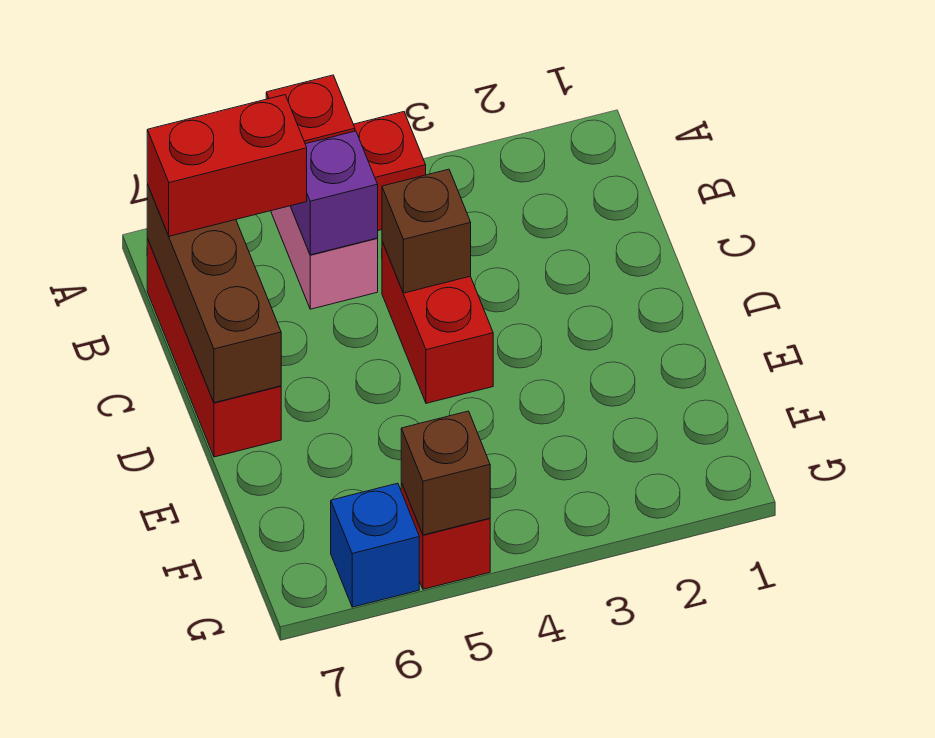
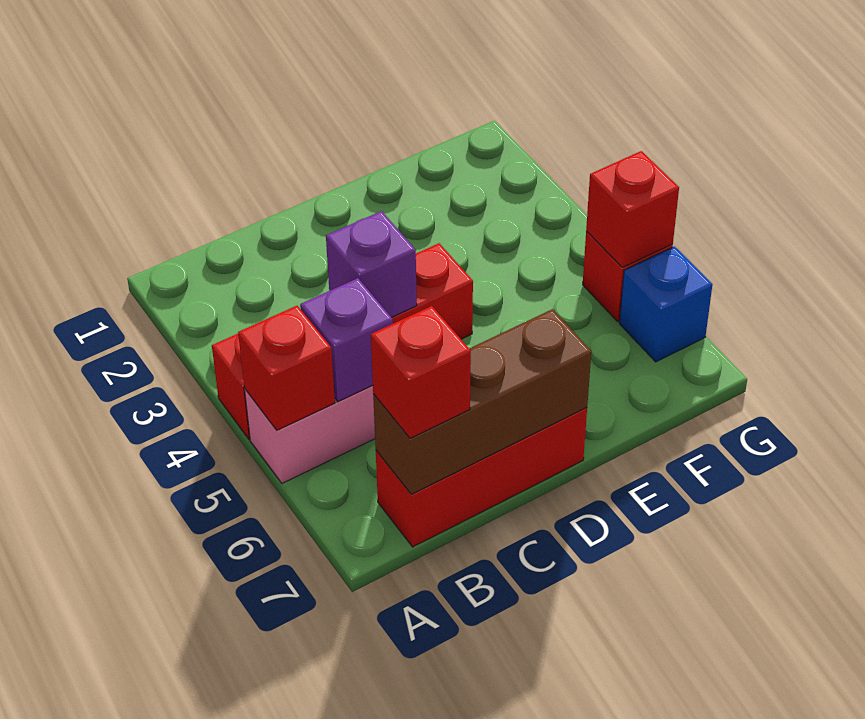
red brick B6:B7 level 3 -> red brick B7 level 3
brown brick C4 level 2 -> purple brick C4 level 2
brown brick G5 level 2 -> red brick G5 level 2

